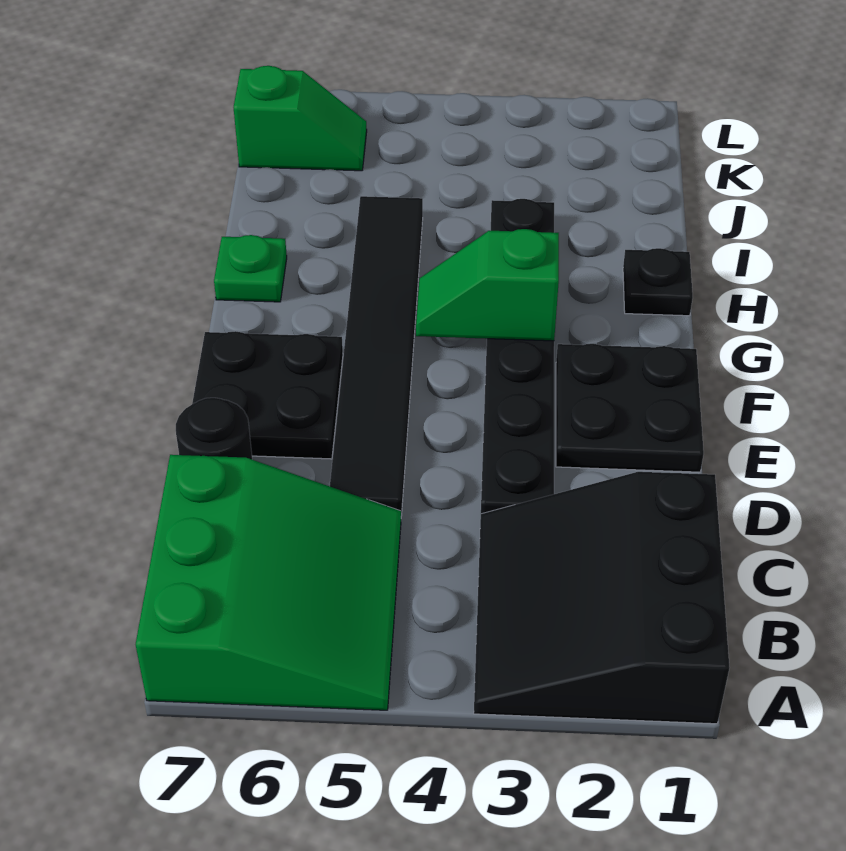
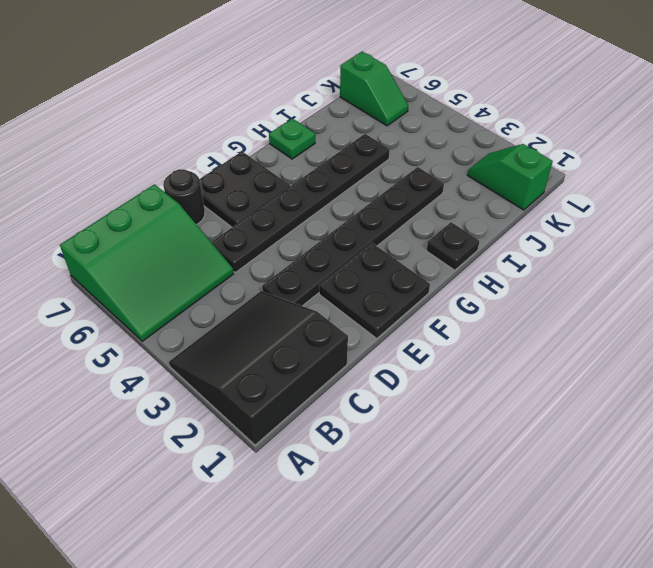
black tile D5:I5 level 1 -> black plate D5:I5 level 1
green slope G3:G4 level 2 top 3 -> green slope K1:K2 level 1 top 1

